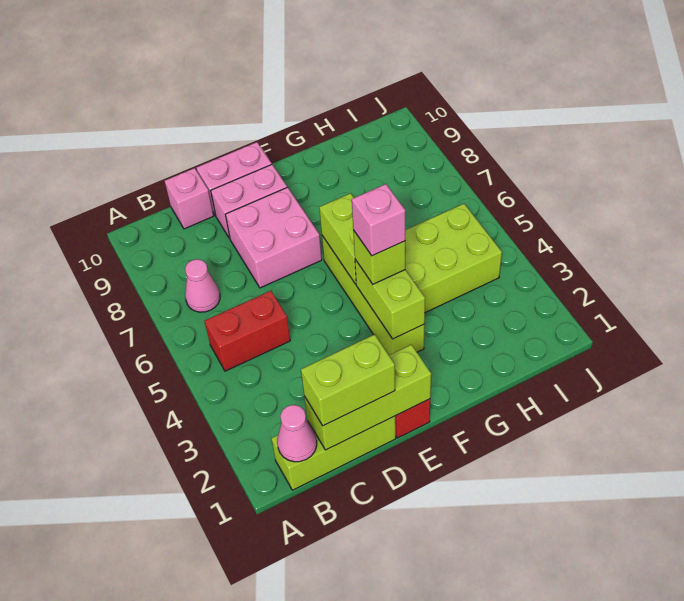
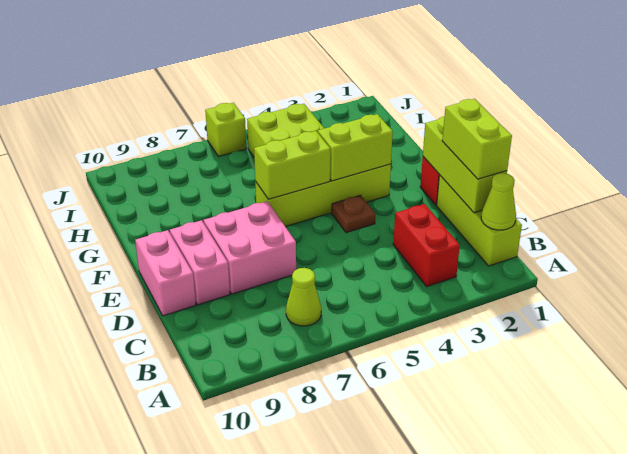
pink cone B1 level 2 -> lime cone B1 level 2
red brick B5:C5 level 1 -> red brick B3:C3 level 1
pink cone B7 level 1 -> lime cone B7 level 1
pink brick C10 level 1 -> none
none -> brown plate E4 level 1
lime brick F4 level 3 -> lime brick J6 level 1
pink brick F4 level 4 -> none

